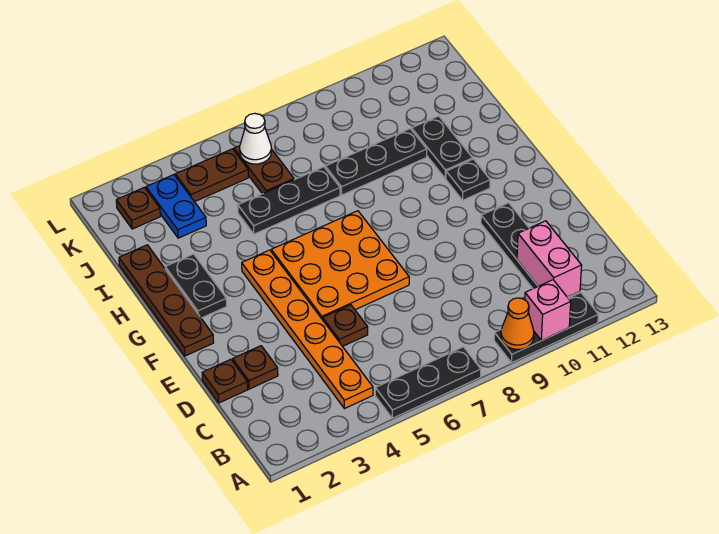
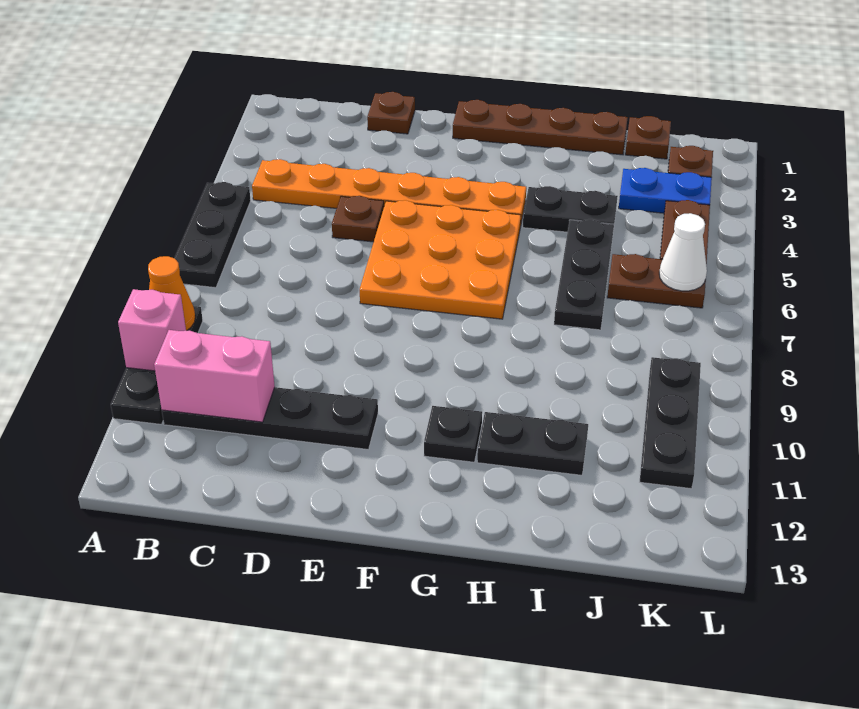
brown plate D2 level 1 -> brown plate J1 level 1
black plate G2:H2 level 1 -> black plate H4:I4 level 1
black plate I8:I10 level 1 -> black plate K9:K11 level 1

